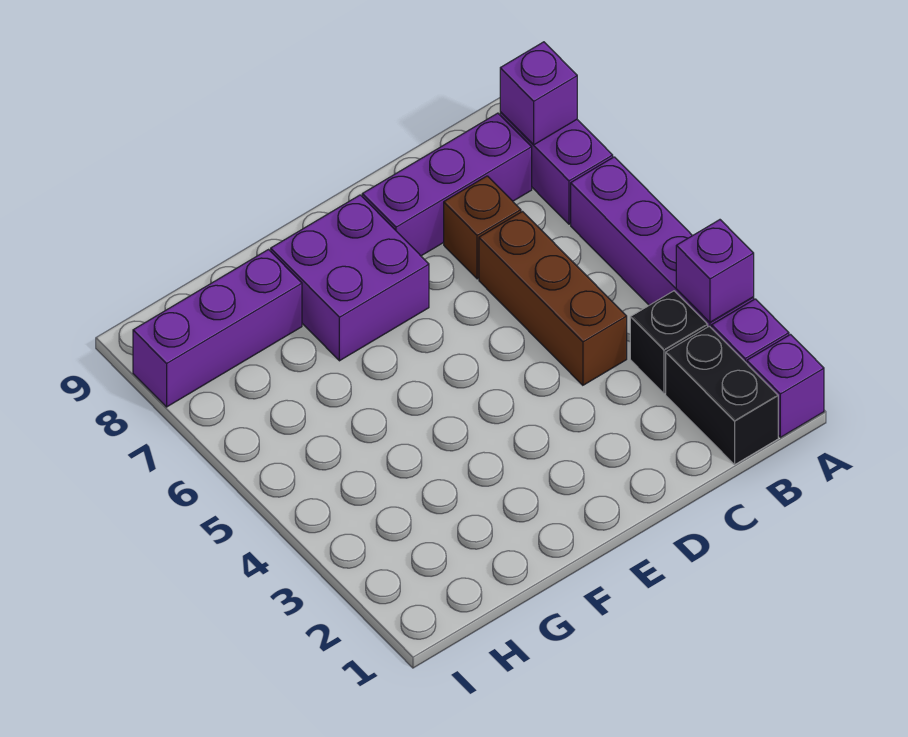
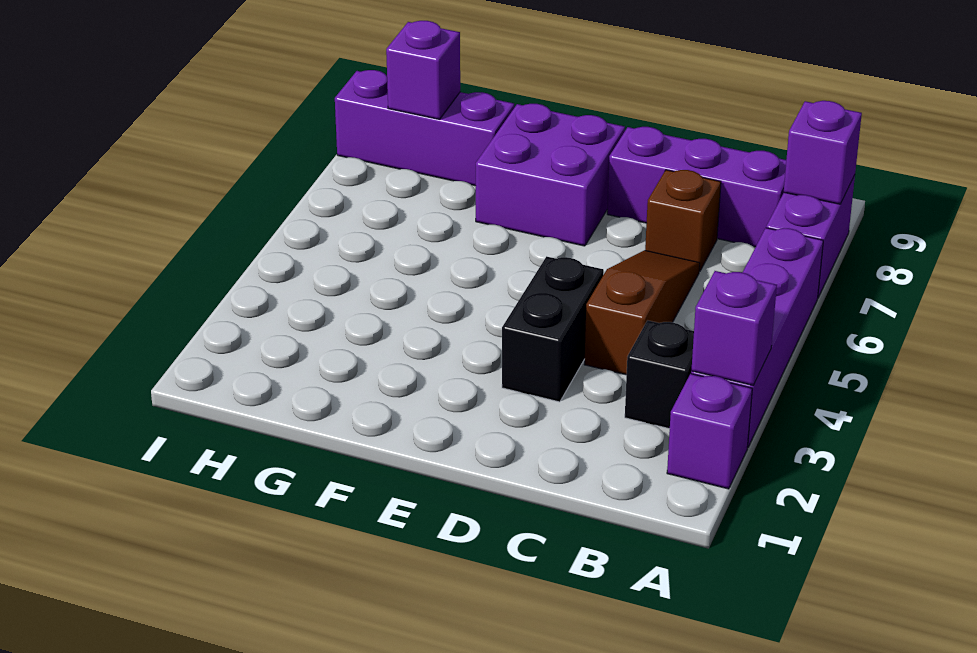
purple brick A1 level 1 -> purple brick H8 level 2
black brick B1:B2 level 1 -> black brick D3:D4 level 1
brown brick C4:C6 level 1 -> brown slope C4:C6 level 1 top 4

